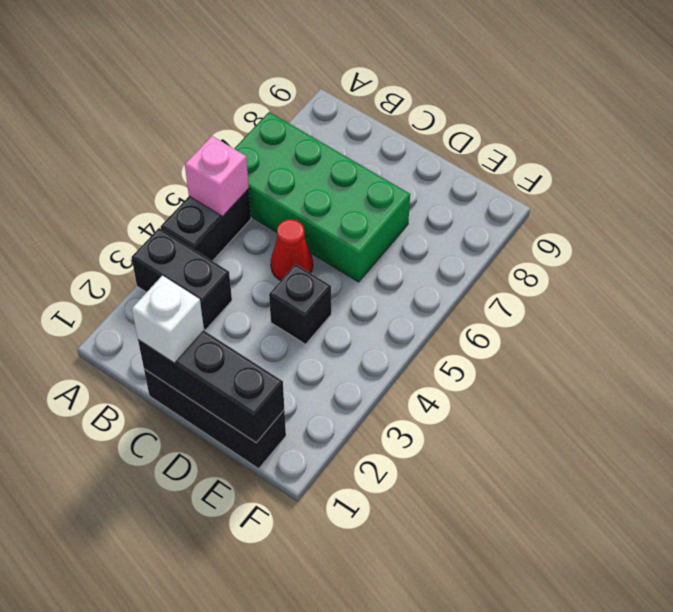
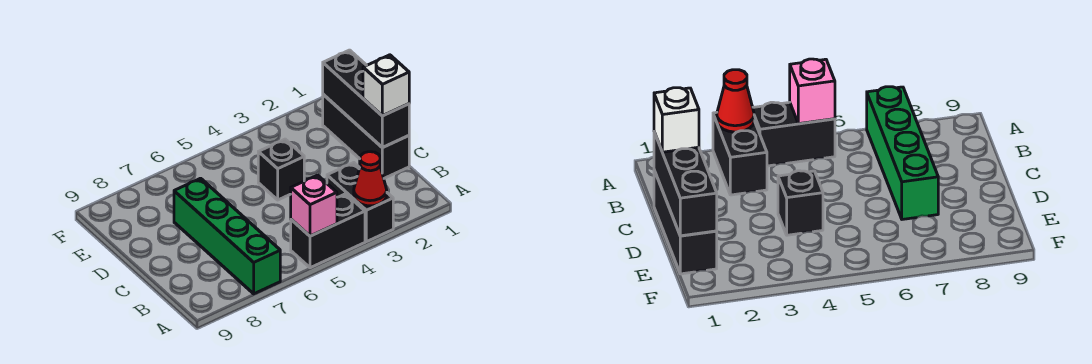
green brick A6:D7 level 1 -> green brick A7:D7 level 1
red cone C5 level 1 -> red cone A3 level 2

